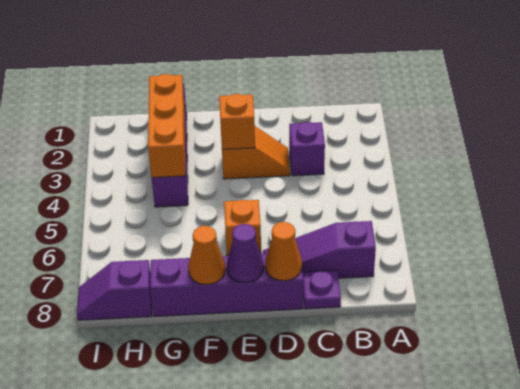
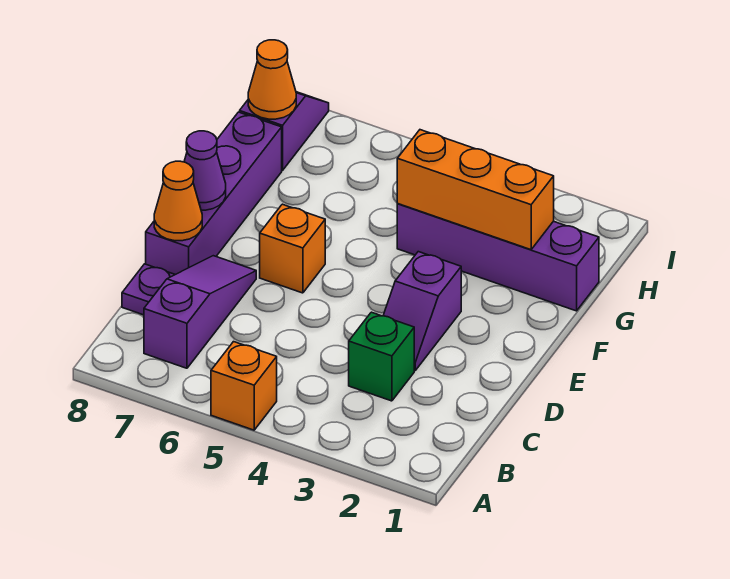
purple brick C3 level 1 -> green brick C3 level 1
orange slope D3:E3 level 1 top E -> purple slope D3:E3 level 1 top E
orange brick E3 level 2 -> orange brick A5 level 1
orange cone F8 level 2 -> orange cone H8 level 2

